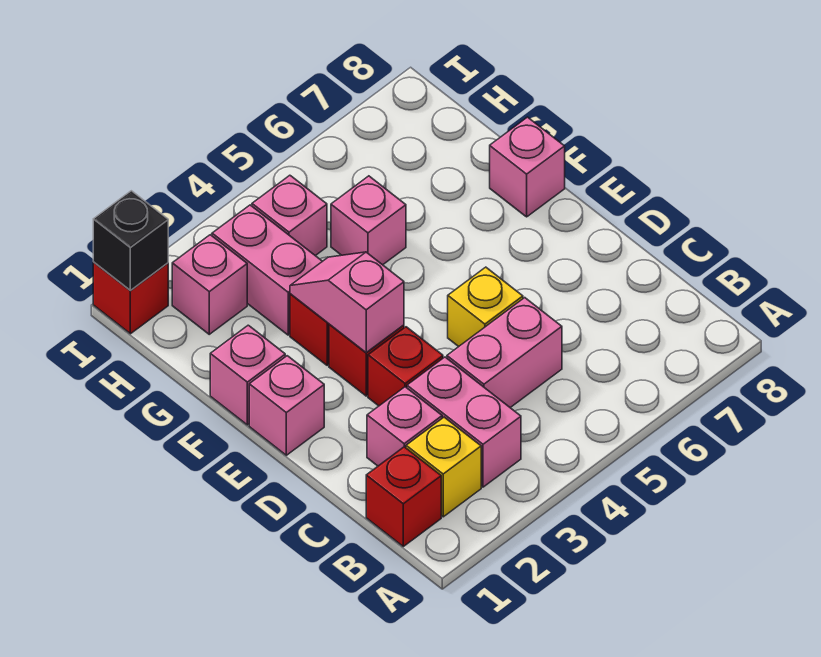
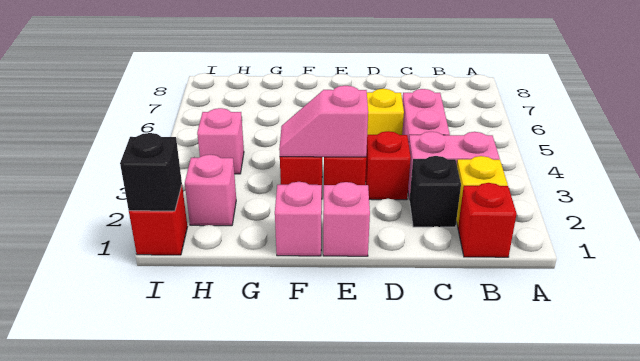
pink brick C2 level 1 -> black brick C2 level 1
pink brick F8 level 1 -> none
pink brick G3:H3 level 1 -> none
pink brick G5 level 1 -> none

